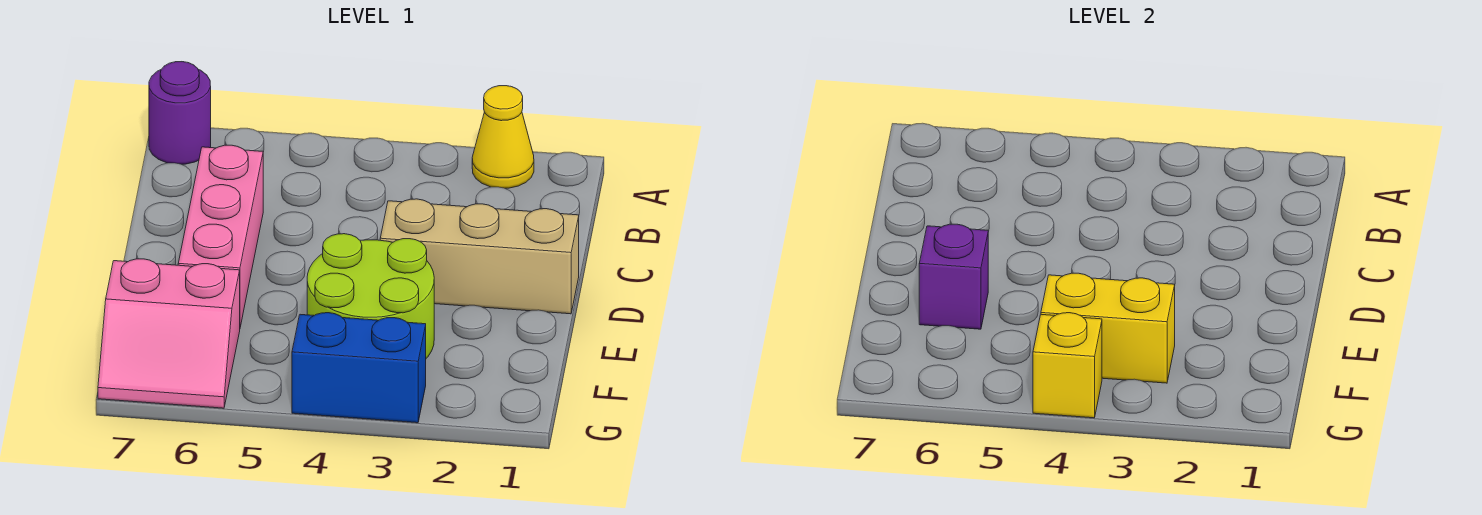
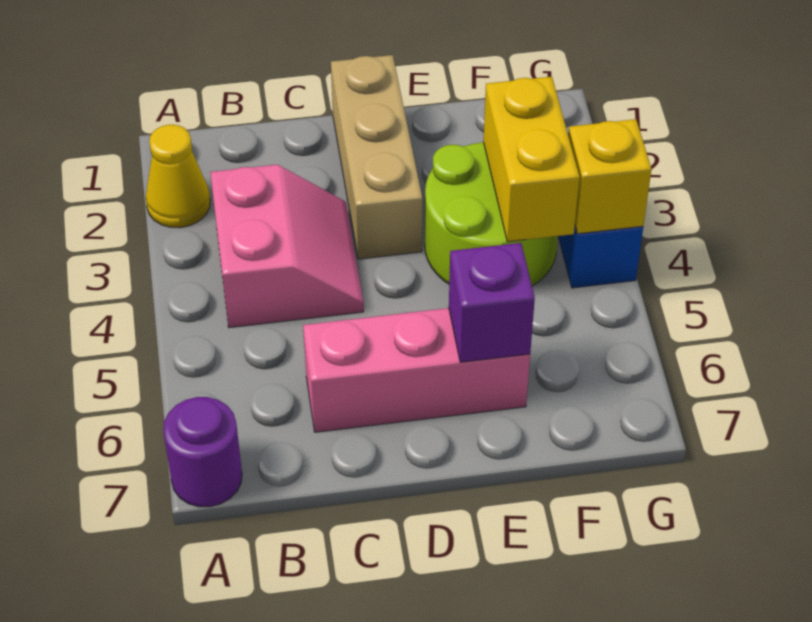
pink slope F6:G7 level 1 top F -> pink slope B3:C4 level 1 top B

